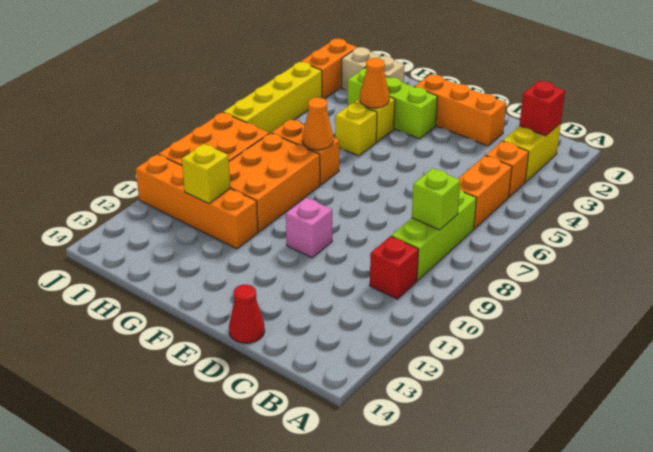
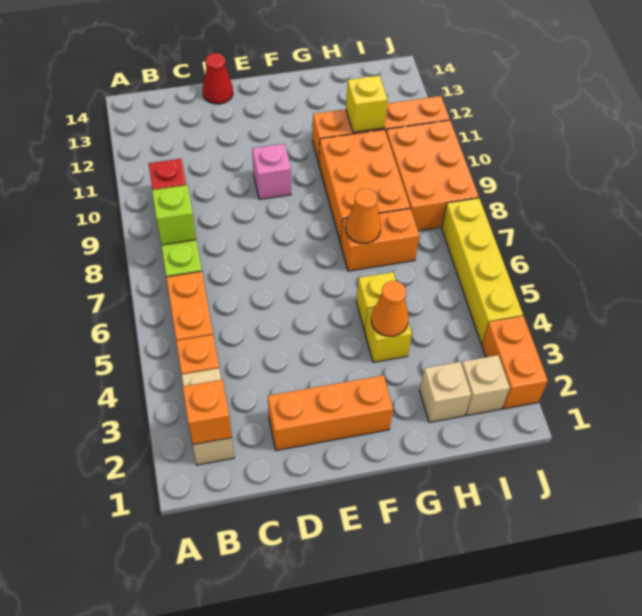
yellow brick B2:B3 level 1 -> tan brick B2:B3 level 1
red brick B2 level 2 -> orange brick B2 level 2
lime brick F3:H3 level 1 -> none

